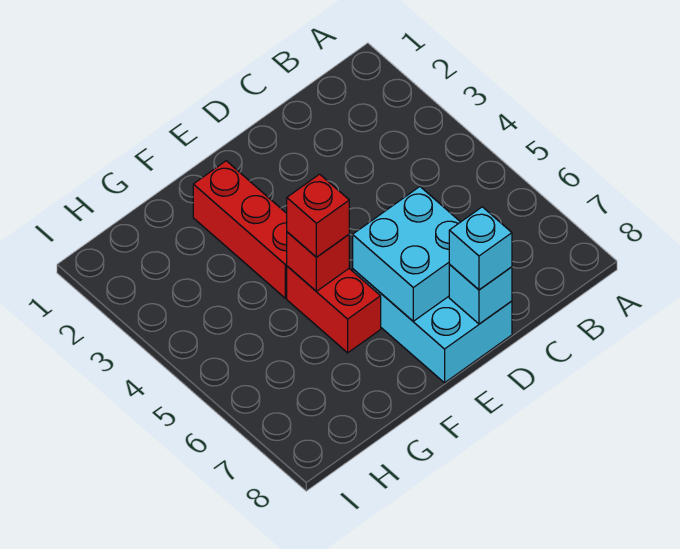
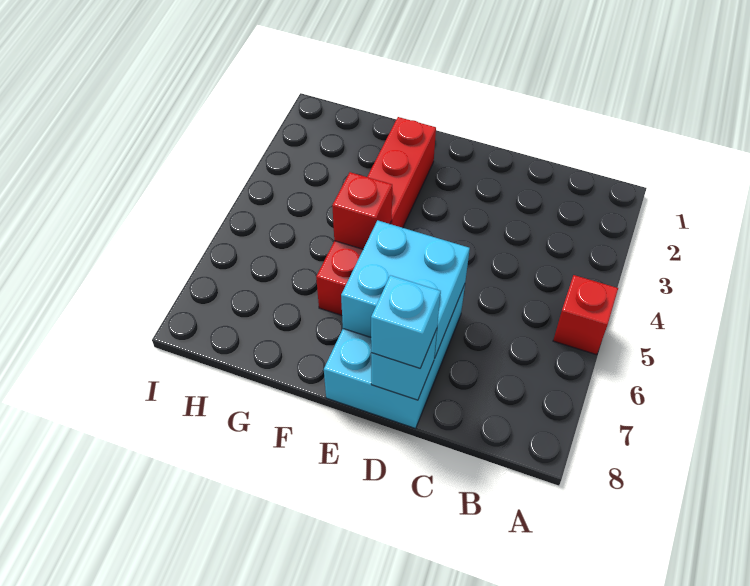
red brick F5 level 3 -> red brick A5 level 1

